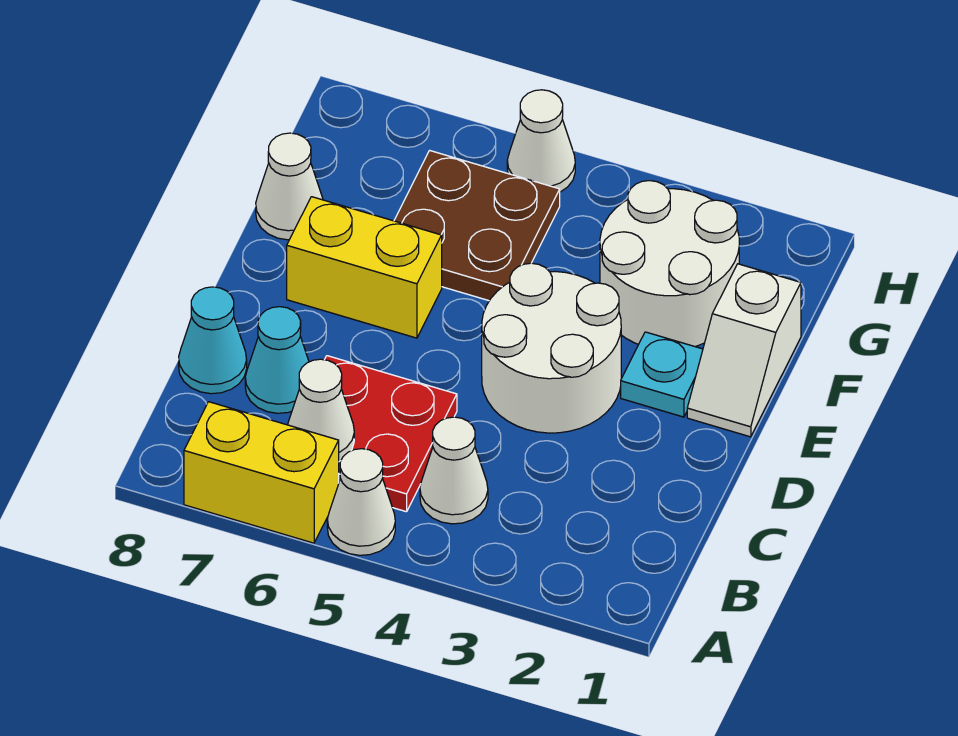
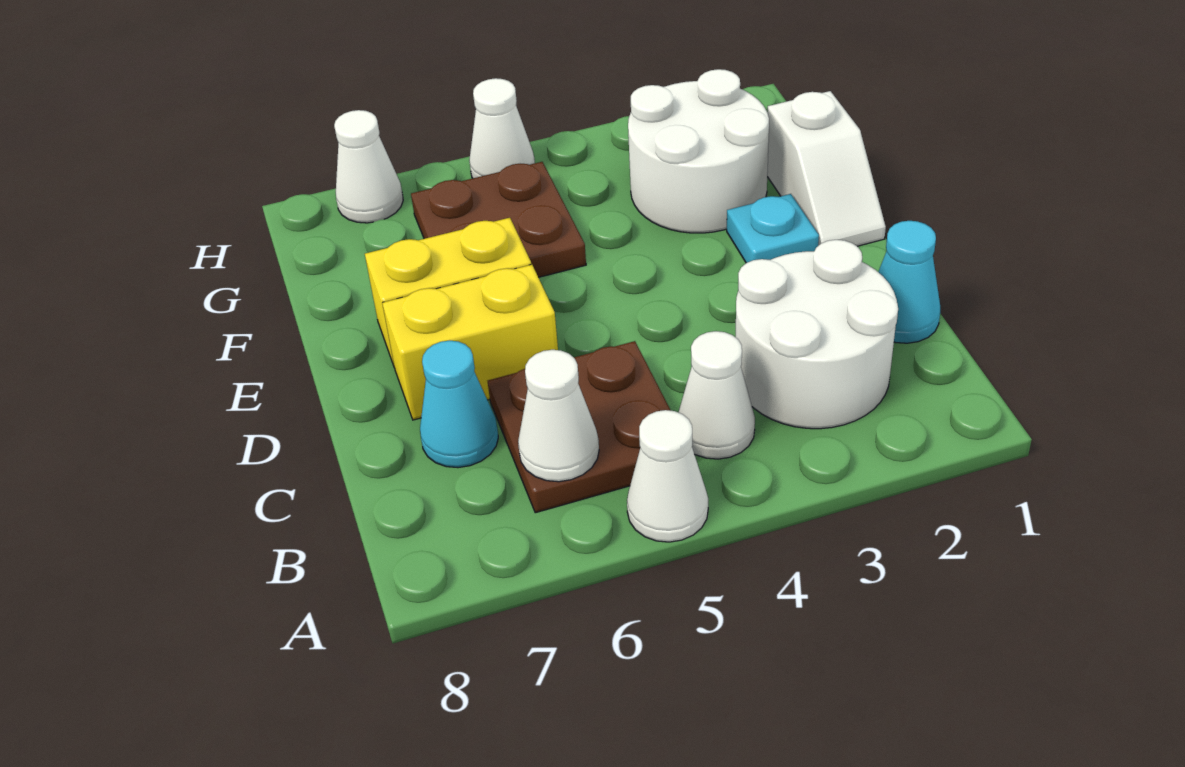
yellow brick A6:A7 level 1 -> yellow brick D6:D7 level 1
red plate B5:C6 level 1 -> brown plate B5:C6 level 1
cyan cone C8 level 1 -> cyan cone C1 level 1
white round brick D3:E4 level 1 -> white round brick B2:C3 level 1
white cone F8 level 1 -> white cone H7 level 1

